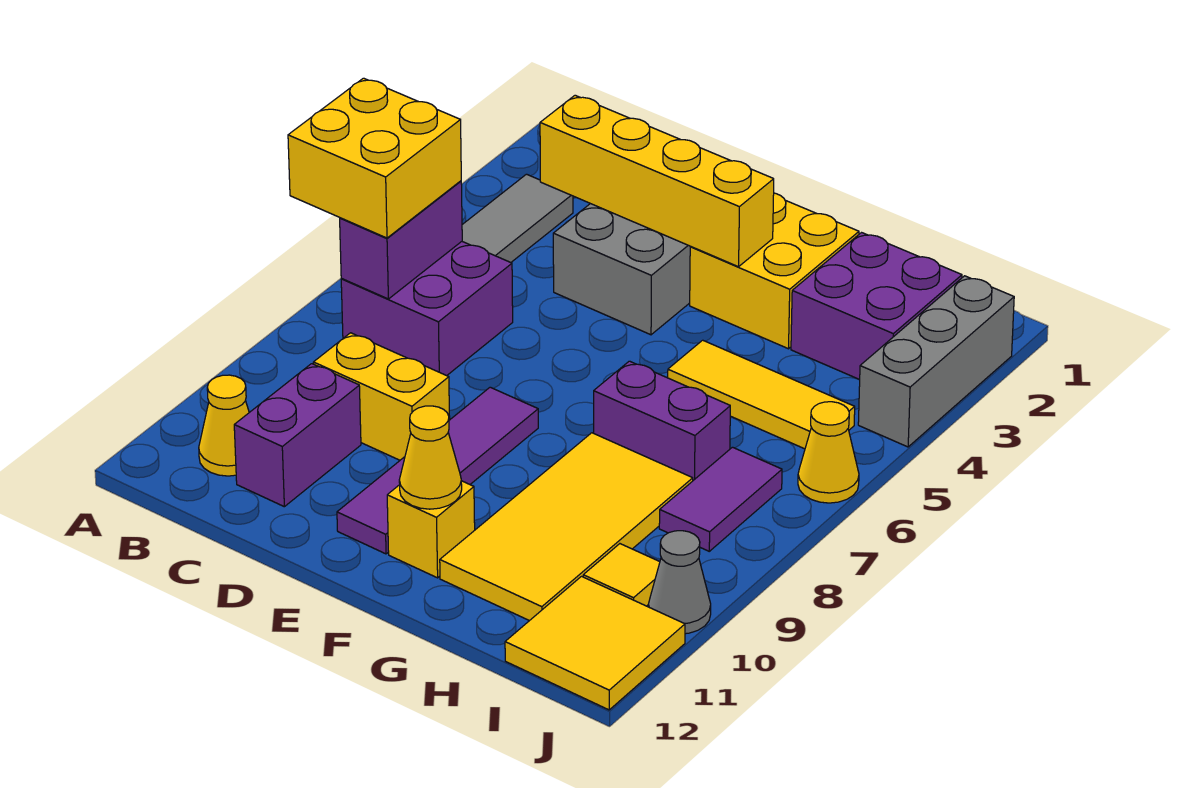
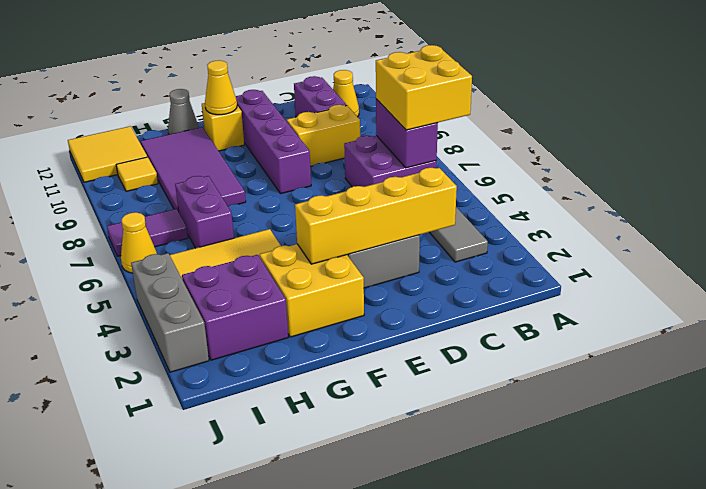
purple tile E8:E11 level 1 -> purple brick E8:E11 level 1
purple brick G7:H7 level 1 -> purple brick H6:H7 level 1
yellow tile G8:H11 level 1 -> purple tile G8:H11 level 1
purple tile I7:I8 level 1 -> purple tile I7:J7 level 1
grey cone J10 level 1 -> grey cone G12 level 1

